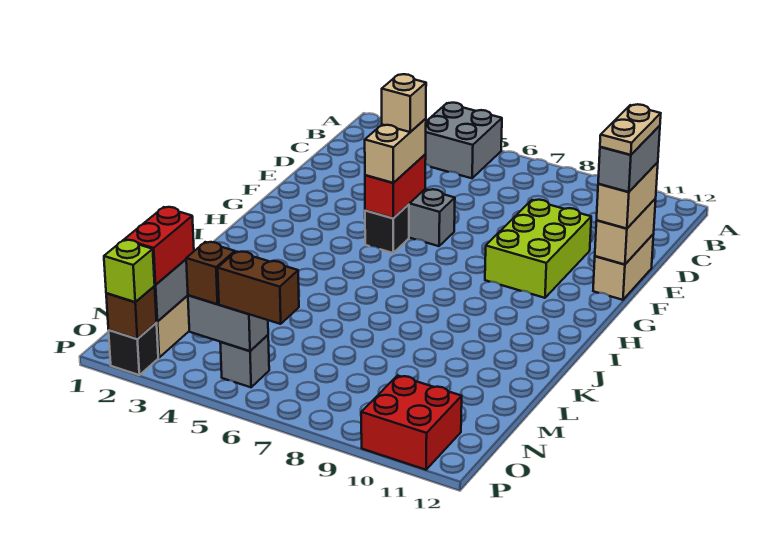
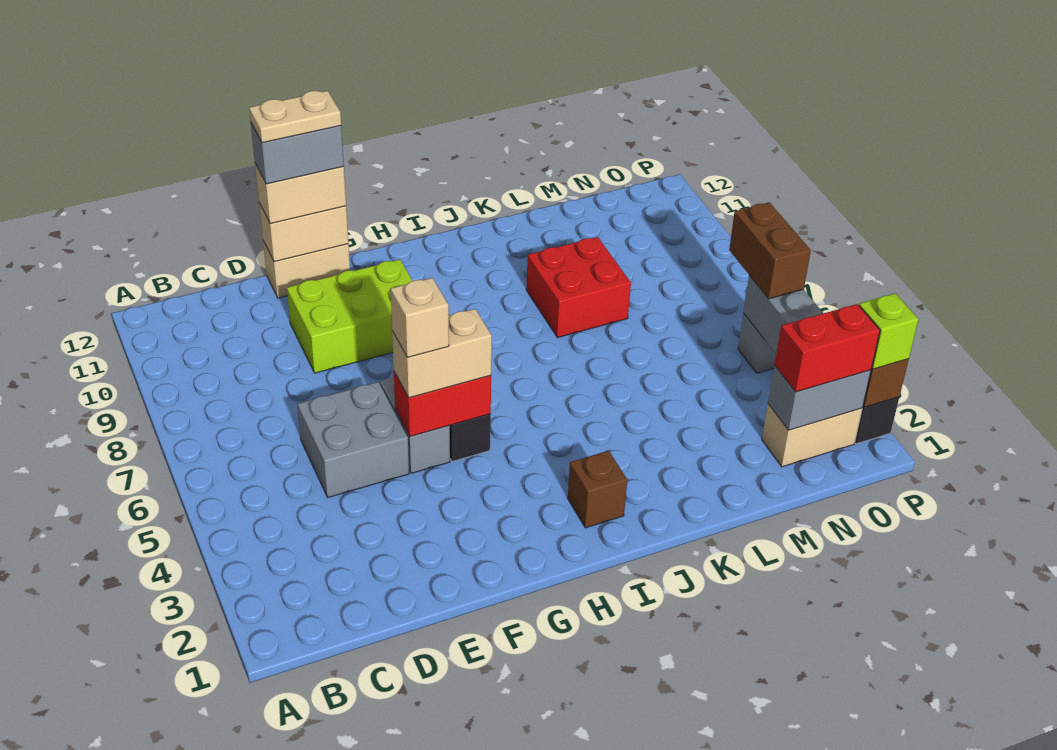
grey brick A4:B5 level 1 -> grey brick D5:E6 level 1
brown brick O4 level 3 -> brown brick I2 level 1
red brick O10:P11 level 1 -> red brick K8:L9 level 1

